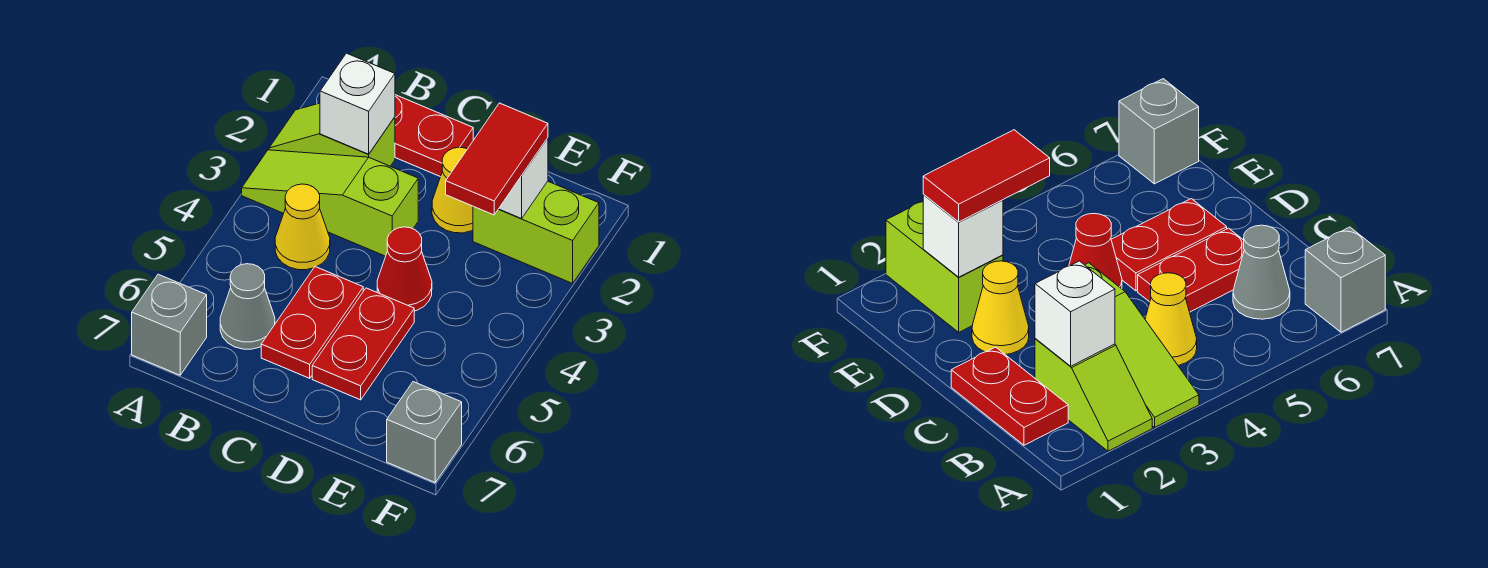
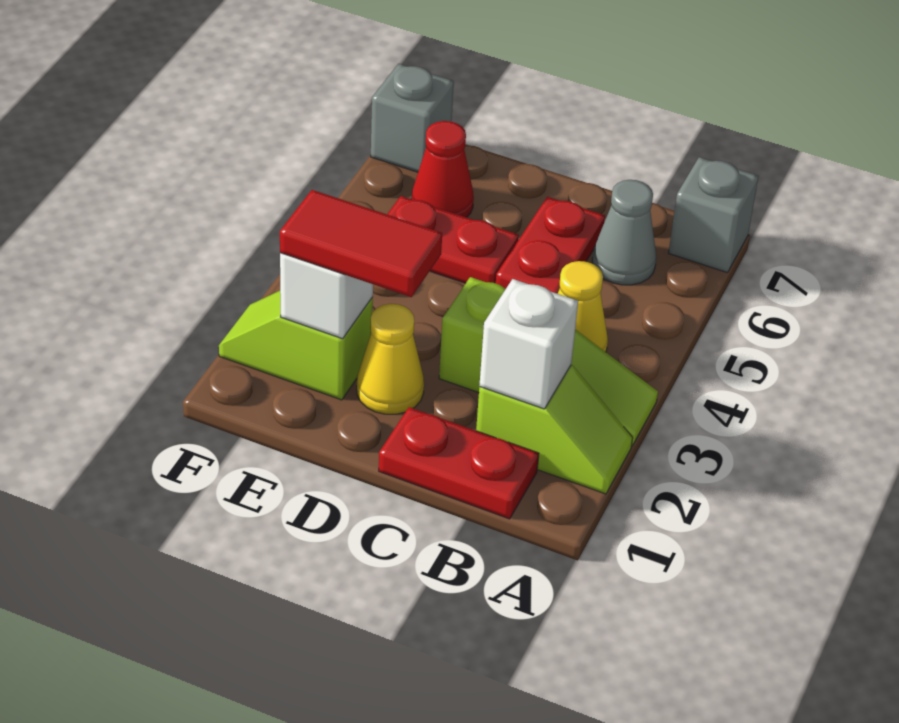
red cone D4 level 1 -> red cone E6 level 1
red plate D5:D6 level 1 -> red plate D5:E5 level 1
lime brick E2:F2 level 1 -> lime slope E2:F2 level 1 top E
red tile E2:E3 level 3 -> red tile D2:E2 level 3

